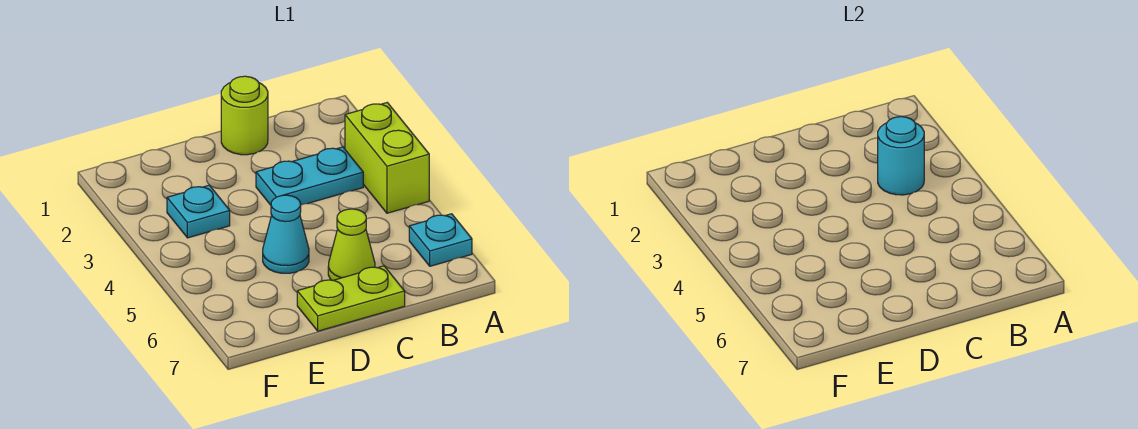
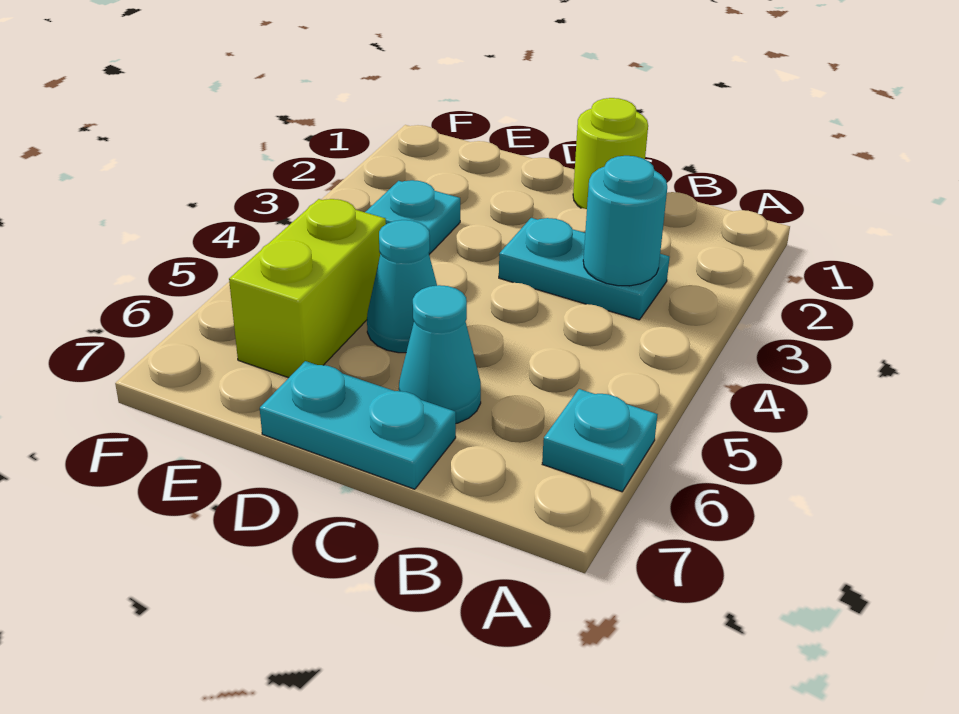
lime brick A3:A4 level 1 -> lime brick E5:E6 level 1
lime cone C6 level 1 -> cyan cone C6 level 1
lime plate C7:D7 level 1 -> cyan plate C7:D7 level 1

